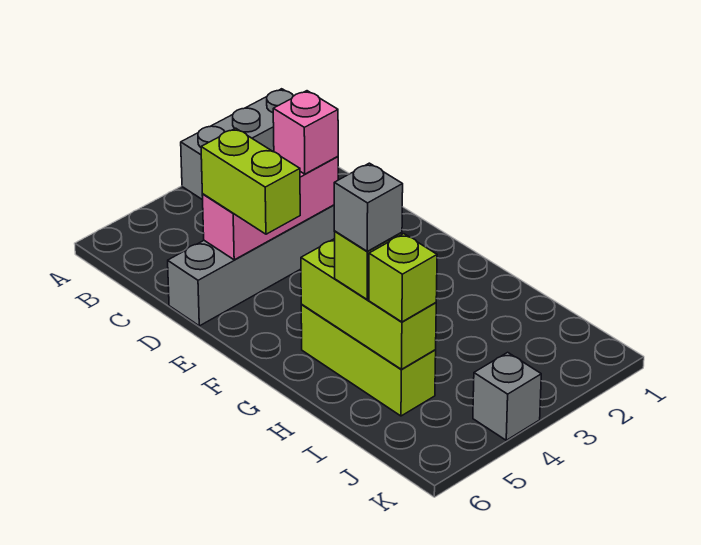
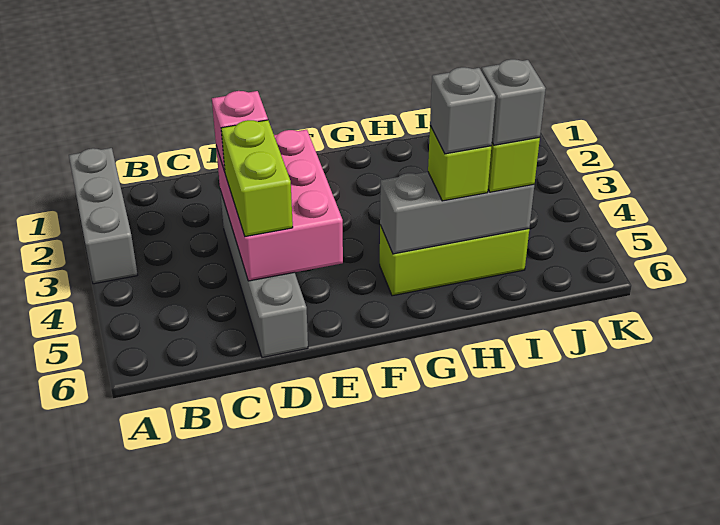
pink brick D3:D5 level 2 -> pink brick D3:E5 level 2
lime brick D5:E5 level 3 -> lime brick D4:D5 level 3
lime brick G5:I5 level 2 -> grey brick G5:I5 level 2
grey brick K4 level 1 -> grey brick I5 level 4

